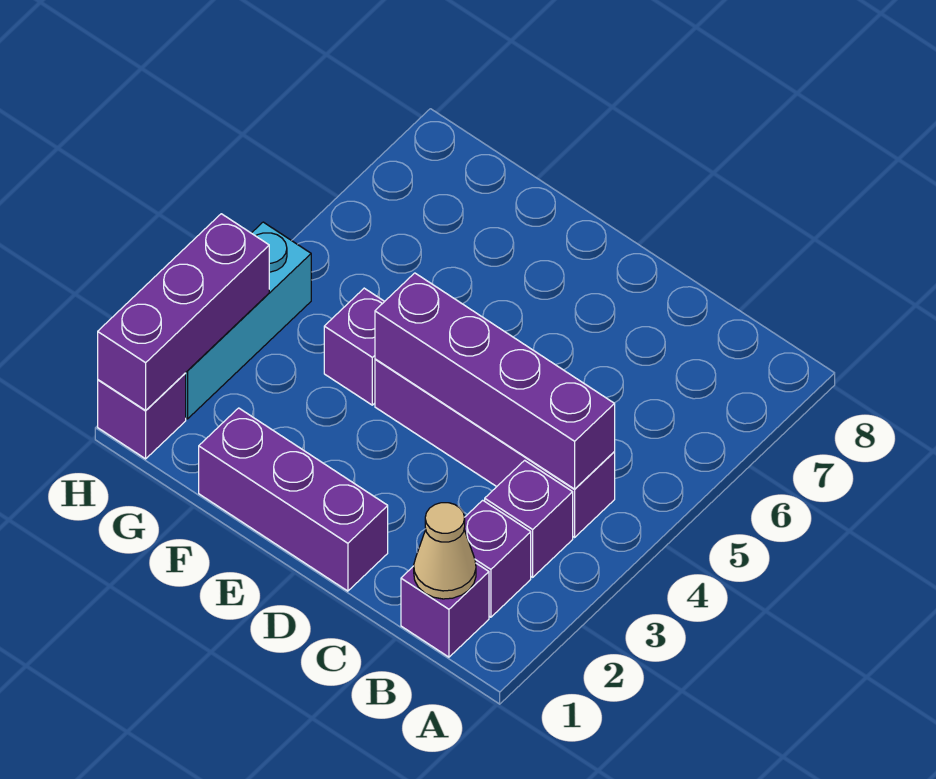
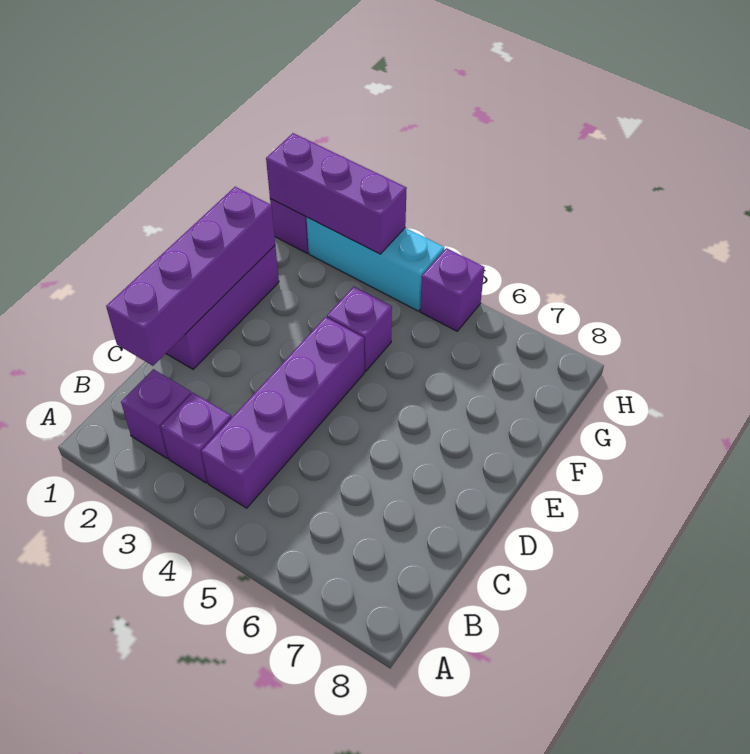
purple brick B1 level 1 -> purple brick H5 level 1
tan cone B1 level 2 -> none
purple brick B4:E4 level 2 -> purple brick C1:F1 level 2

